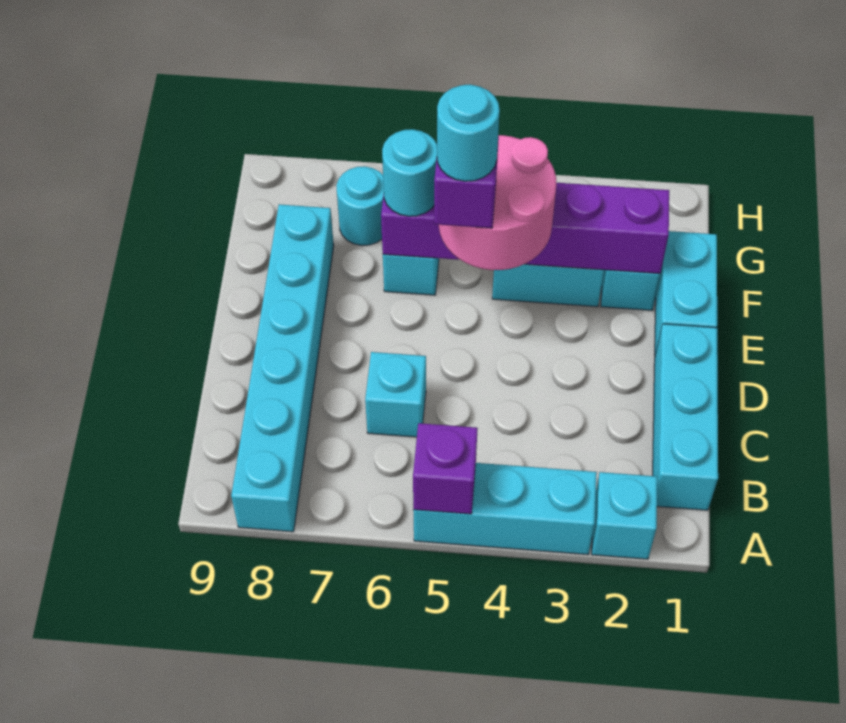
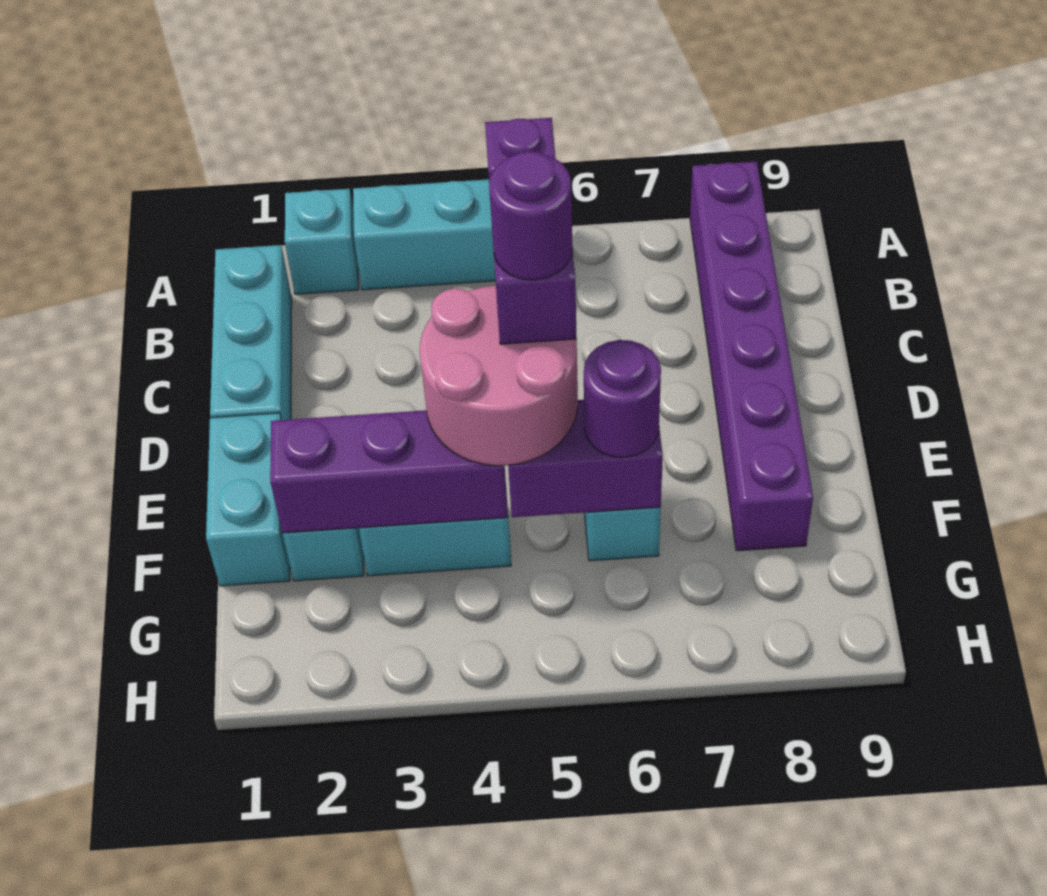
cyan brick A8:F8 level 1 -> purple brick A8:F8 level 1
cyan brick C6 level 1 -> none
cyan round brick E5 level 5 -> purple round brick E5 level 5
cyan round brick F6 level 3 -> purple round brick F6 level 3
cyan round brick G7 level 1 -> none

